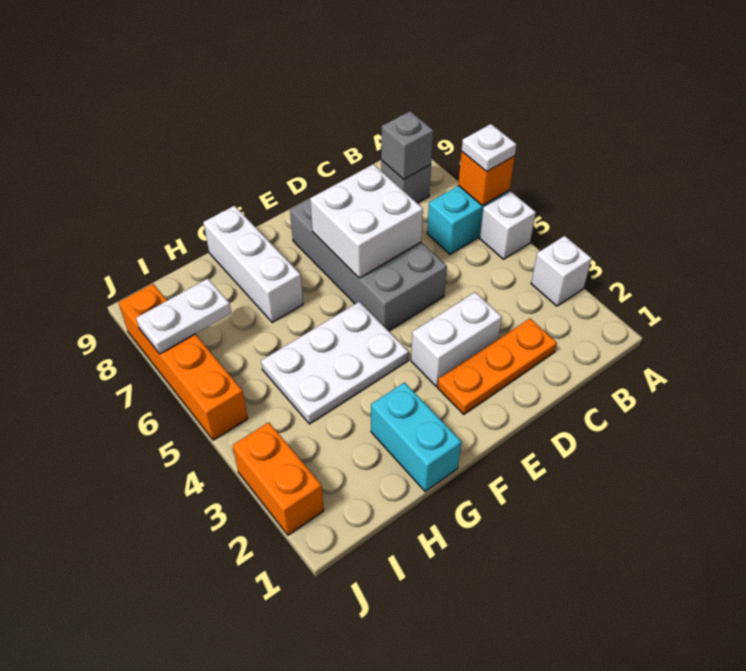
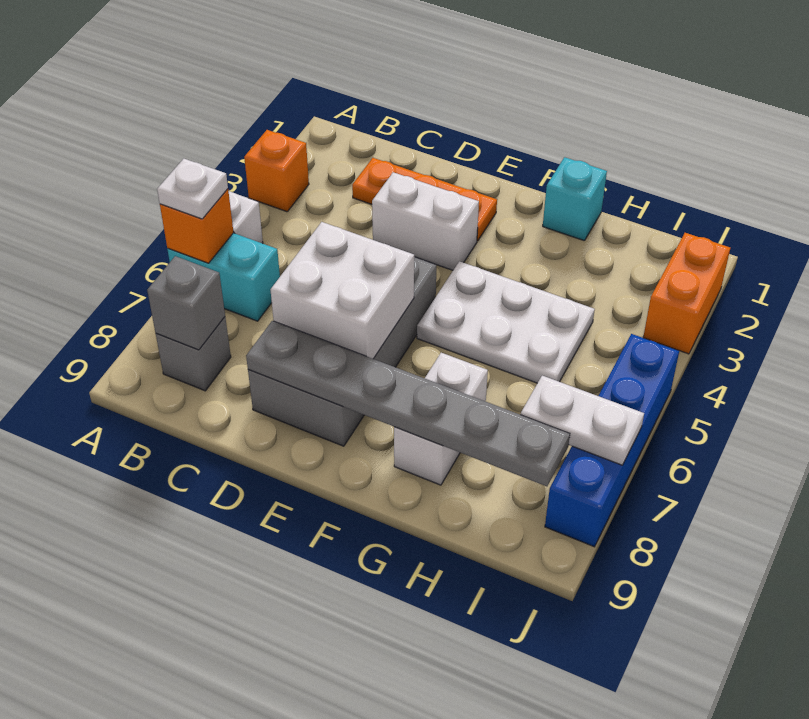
white brick A3 level 1 -> orange brick A3 level 1
none -> grey plate D8:I8 level 2
cyan brick G1:G2 level 1 -> cyan brick G1 level 1
white brick G7:G9 level 1 -> white brick G7:G8 level 1
orange brick J5:J8 level 1 -> blue brick J5:J8 level 1

